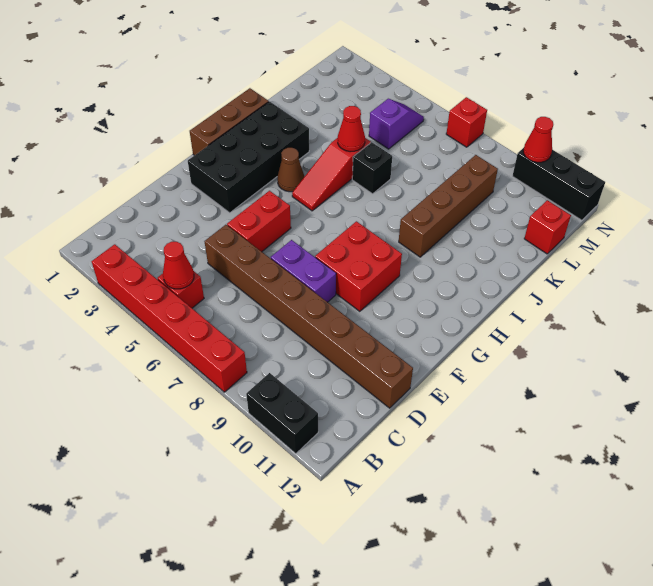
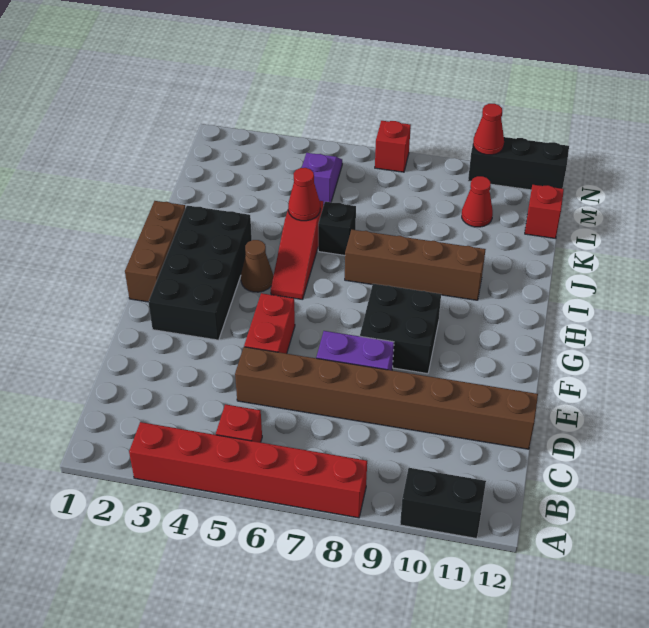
red cone B5 level 2 -> red cone L10 level 1
red brick F8:G9 level 1 -> black brick F8:G9 level 1
brown brick I9:L9 level 1 -> brown brick I7:I10 level 1

